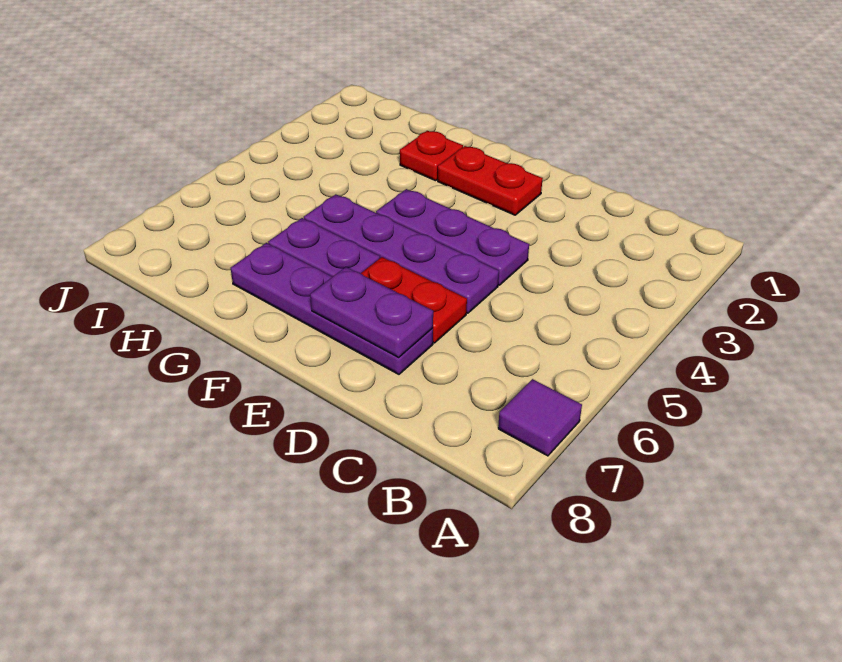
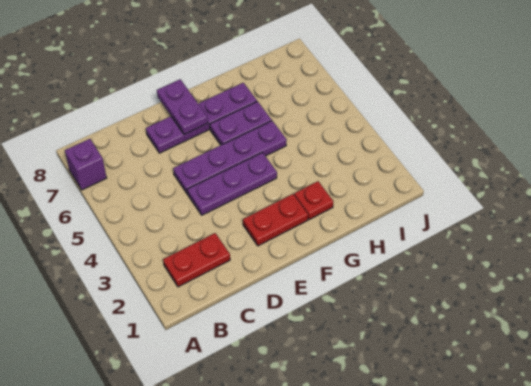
purple tile A7 level 1 -> purple brick A7 level 1
red plate D6:E6 level 1 -> red plate B2:C2 level 1
purple plate D7:E7 level 2 -> purple plate E7:E8 level 2

